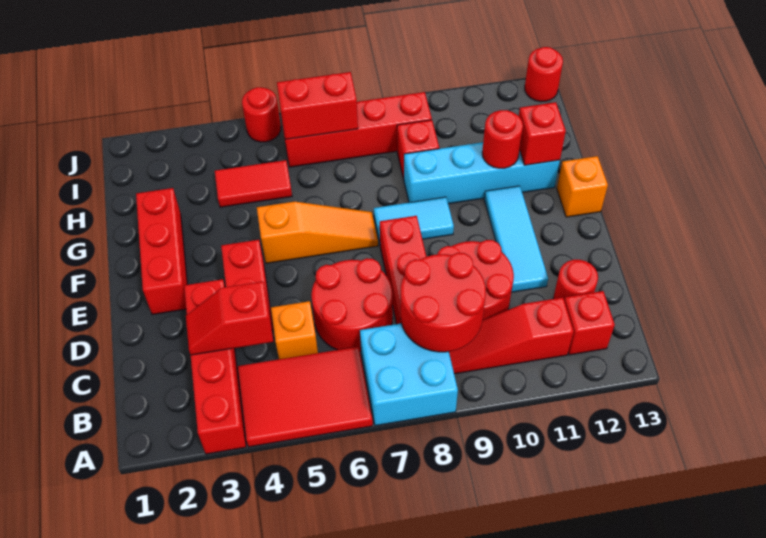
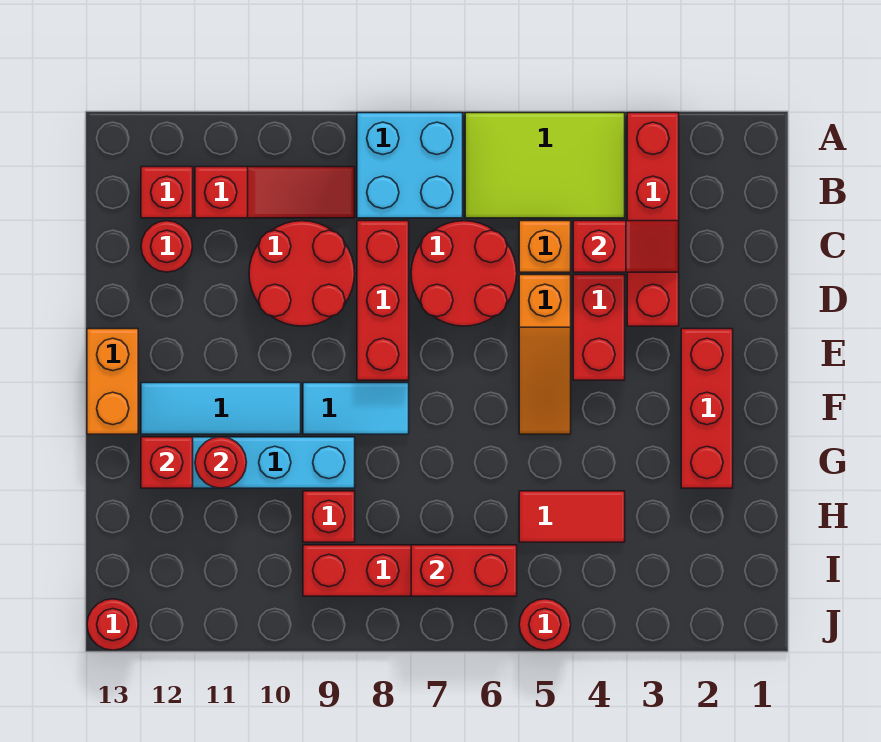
red tile A4:B6 level 1 -> lime tile A4:B6 level 1
red round brick B8:C9 level 2 -> none
cyan tile D11:F11 level 1 -> cyan tile F10:F12 level 1
orange slope F5:F7 level 1 top 5 -> orange slope D5:F5 level 1 top D
orange brick F13 level 1 -> orange brick E13:F13 level 1

